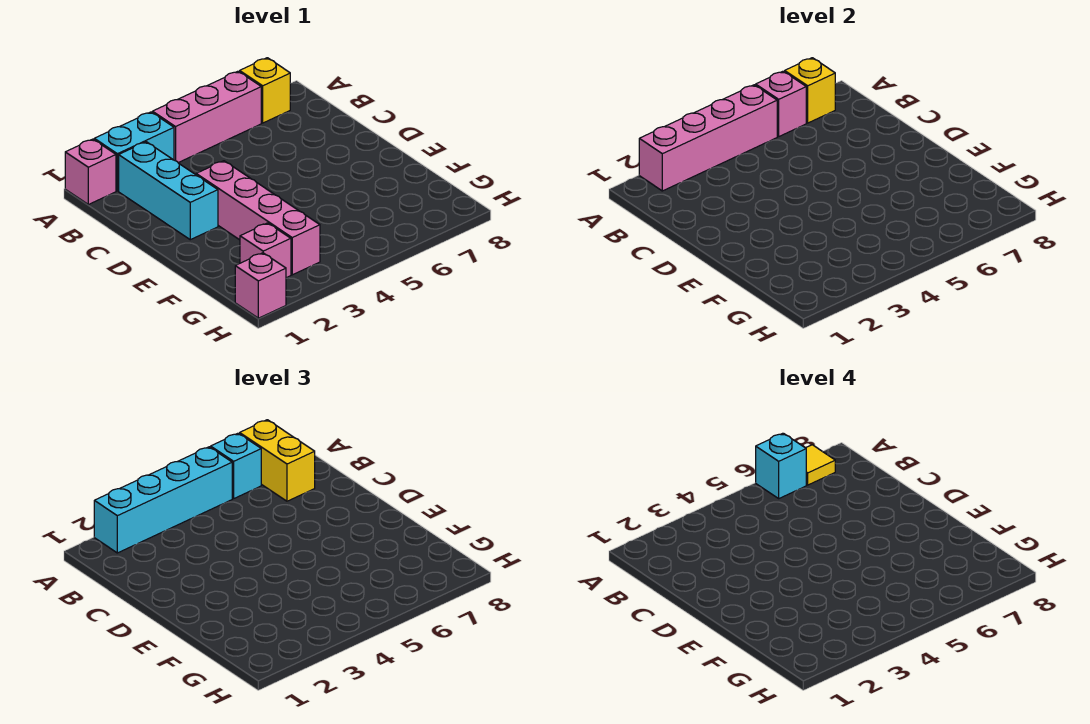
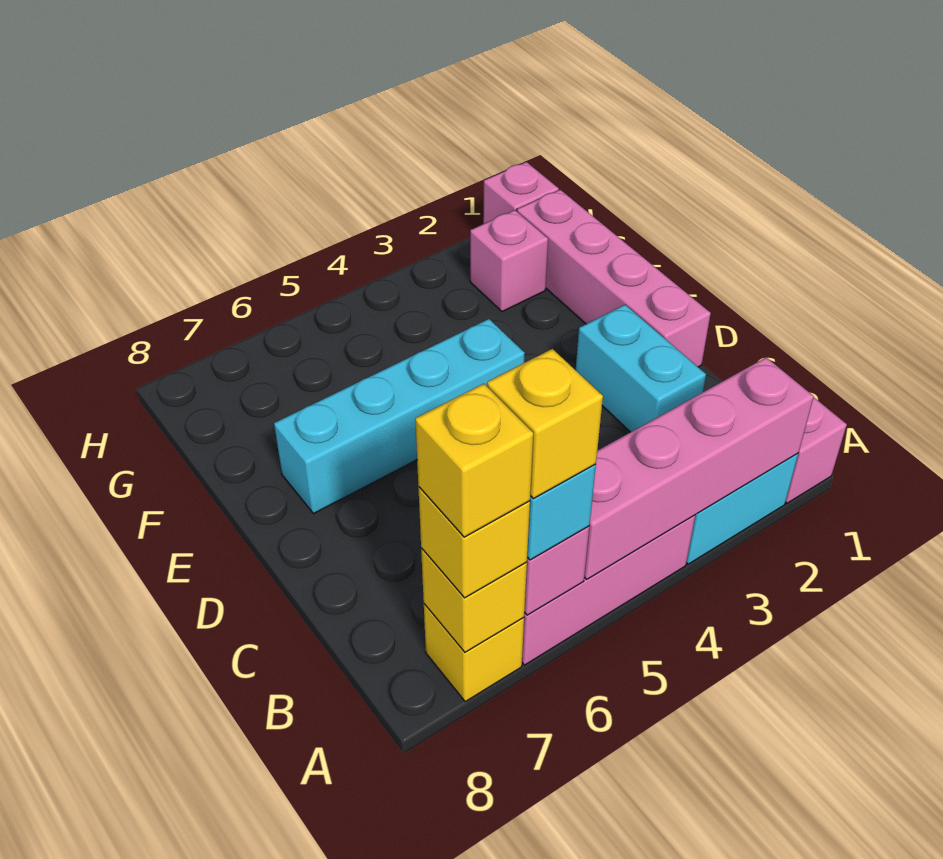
cyan brick A2:A5 level 3 -> cyan brick E4:E7 level 1
cyan brick A6 level 4 -> yellow brick A6 level 4
yellow brick A7:B7 level 3 -> yellow brick A7 level 3
yellow tile A7 level 4 -> yellow brick A7 level 4
cyan brick B2:D2 level 1 -> cyan brick C2:D2 level 1
pink brick D3:G3 level 1 -> pink brick D1:G1 level 1

